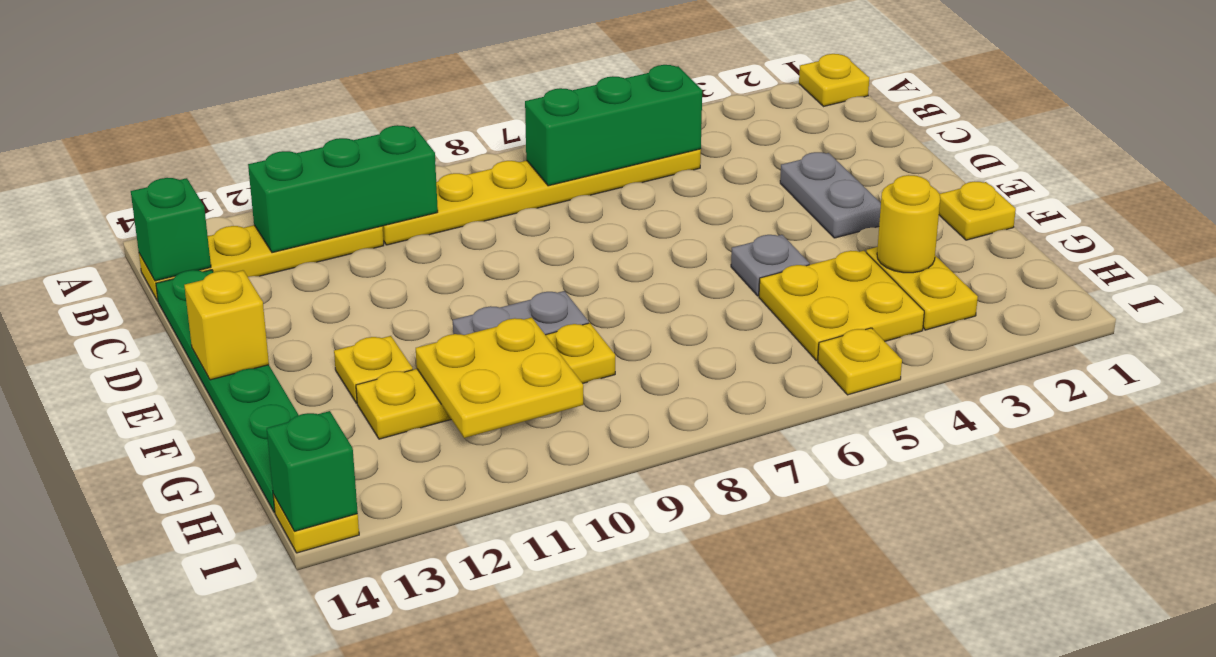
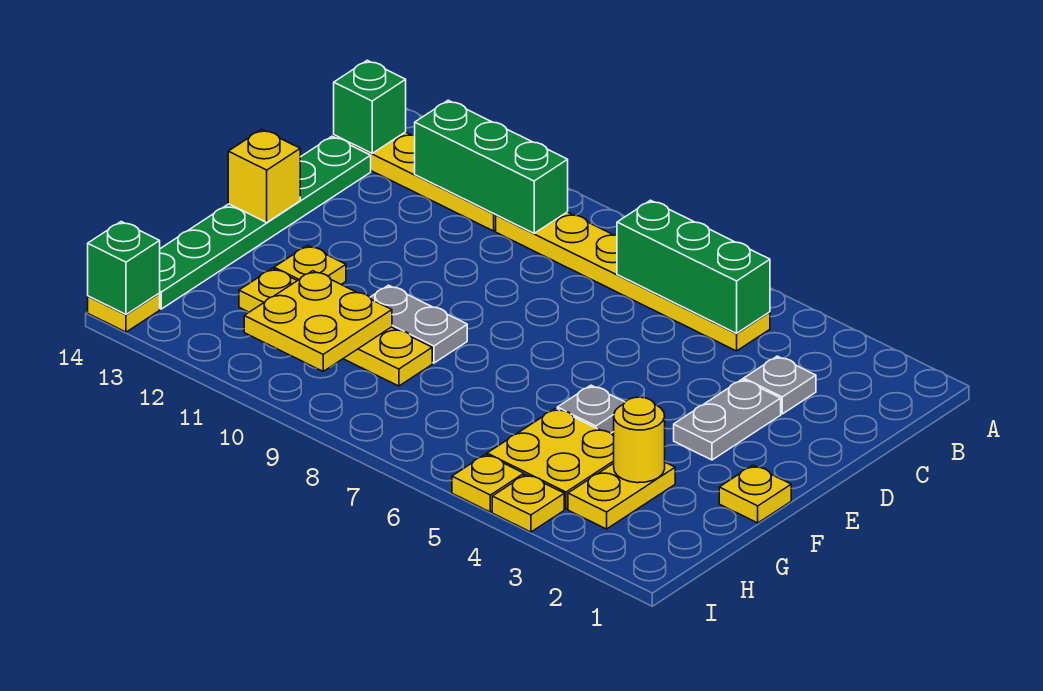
yellow plate A1 level 1 -> yellow plate I4 level 1
none -> grey plate C3 level 1

